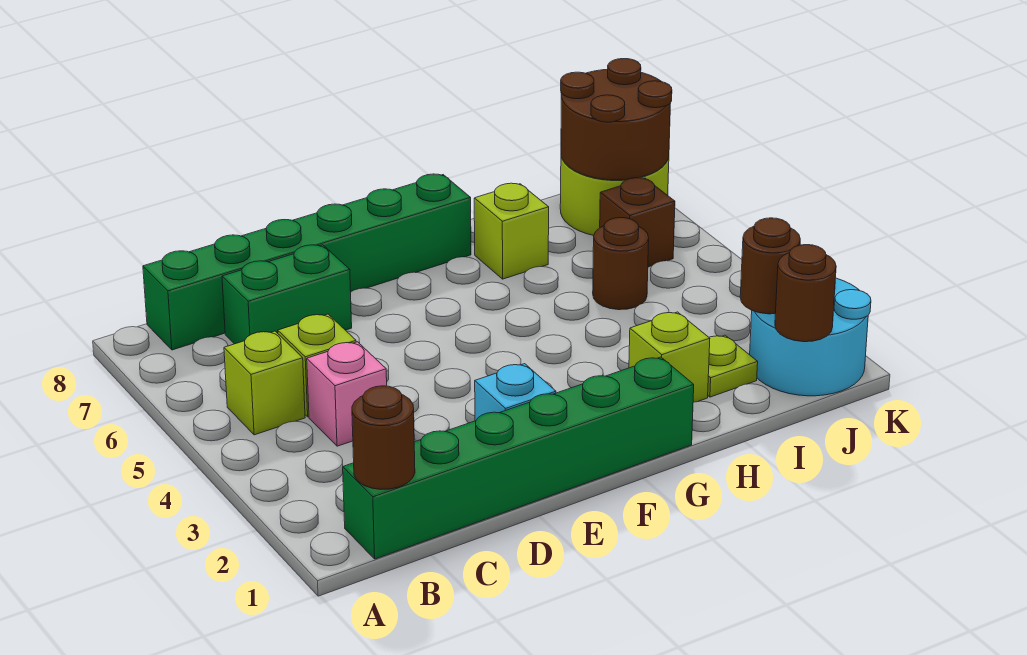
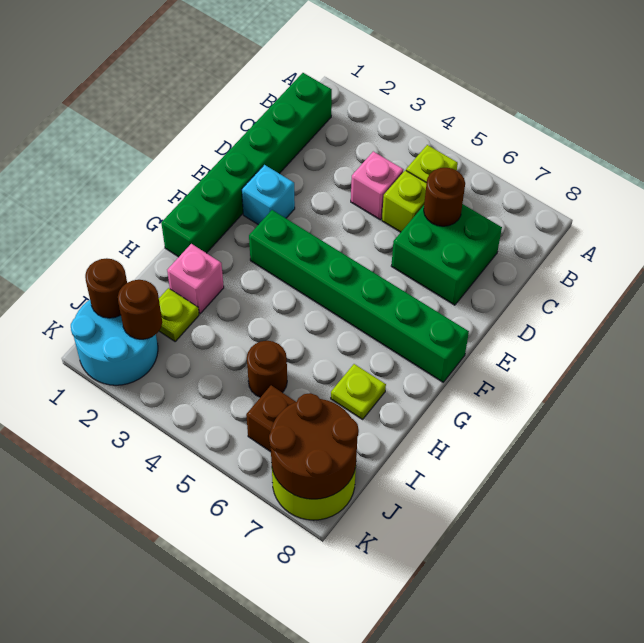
brown round brick B1 level 2 -> brown round brick C6 level 2
green brick B8:G8 level 1 -> green brick F3:F8 level 1
green brick C7:D7 level 1 -> green brick C6:D7 level 1
lime brick H2 level 1 -> pink brick H2 level 1
lime brick H7 level 1 -> lime plate H7 level 1

